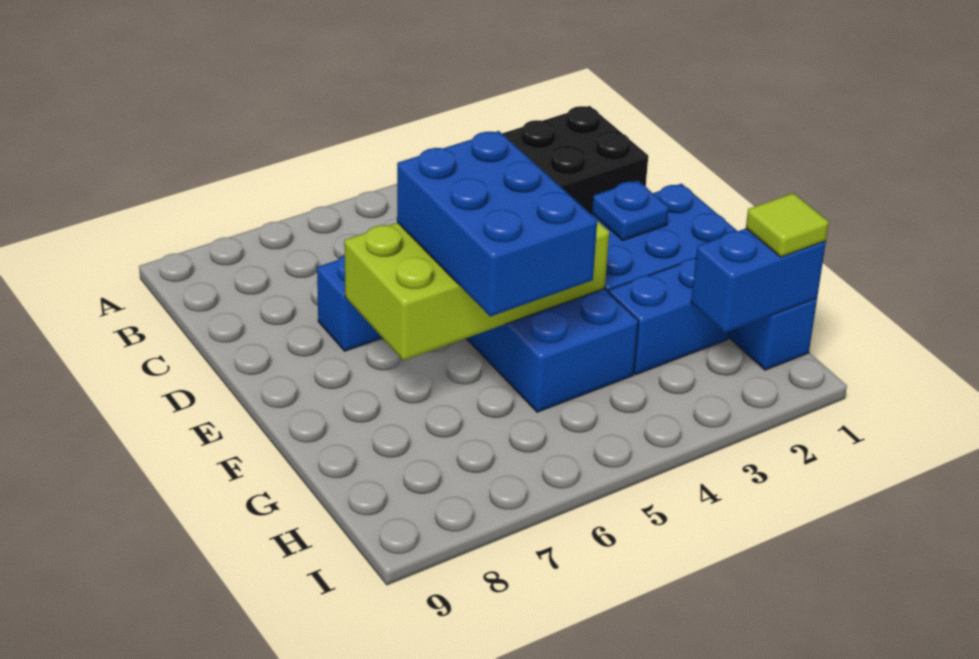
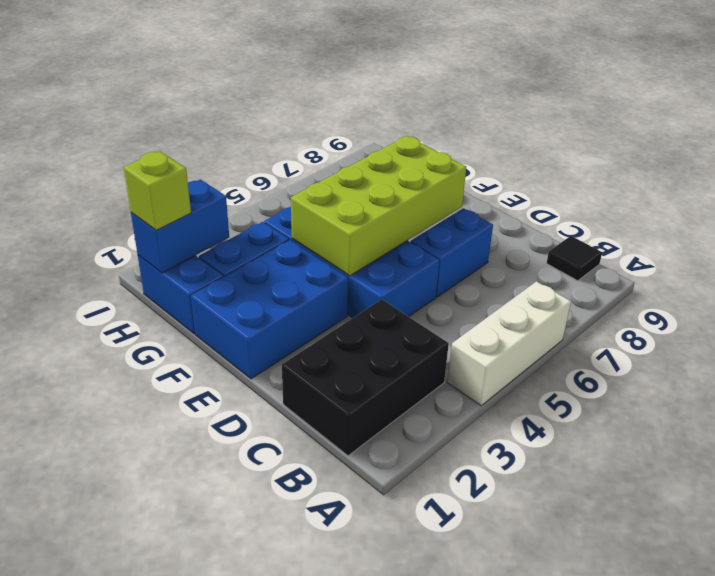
none -> white brick A4:A6 level 1
none -> black tile B9 level 1
blue plate E2 level 2 -> none
blue brick E5:G6 level 3 -> none
lime tile H1 level 3 -> lime brick H1 level 3

